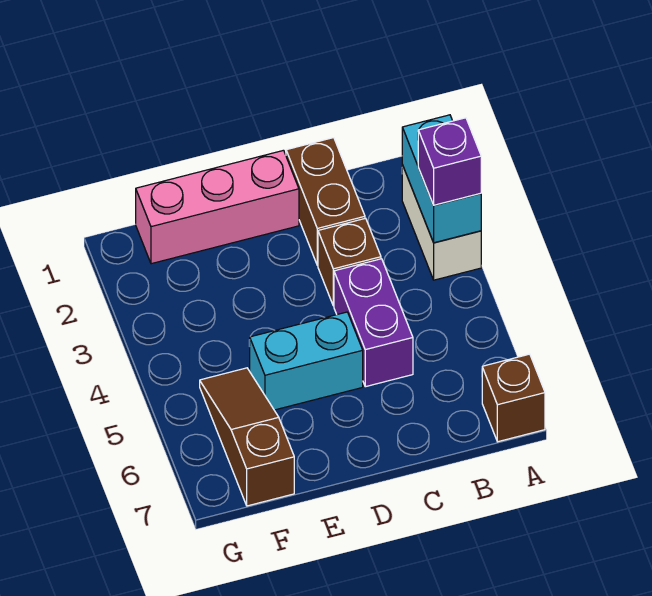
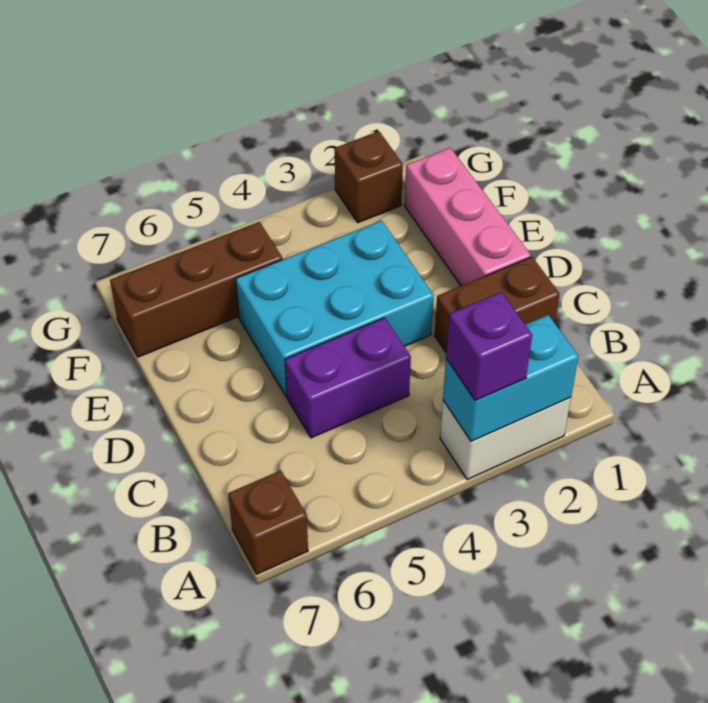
brown brick C3 level 1 -> brown brick G2 level 1
cyan brick D5:E5 level 1 -> cyan brick D3:E5 level 1
brown slope F5:F7 level 1 top 7 -> brown brick F5:F7 level 1

